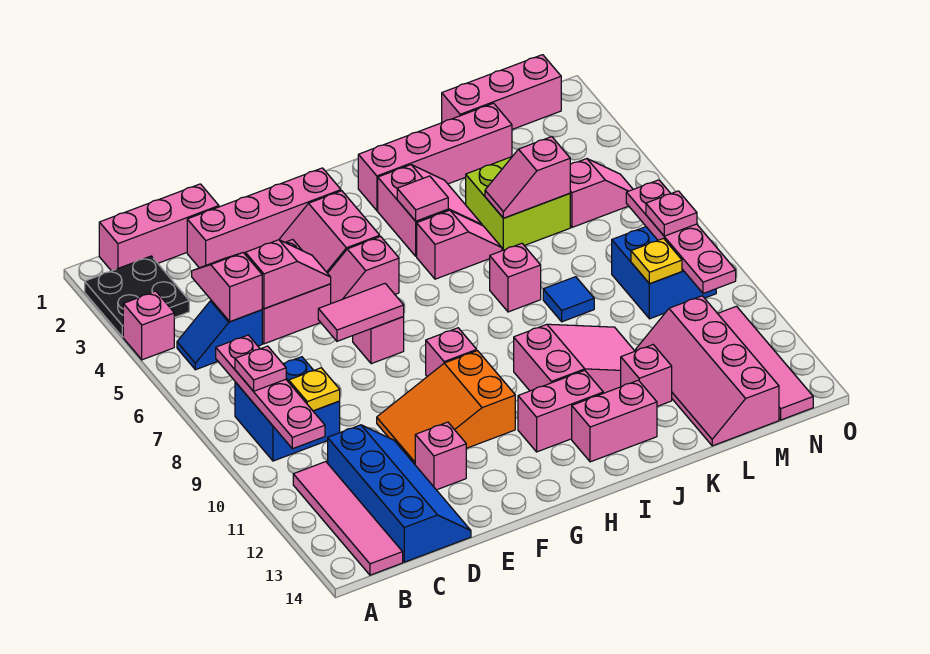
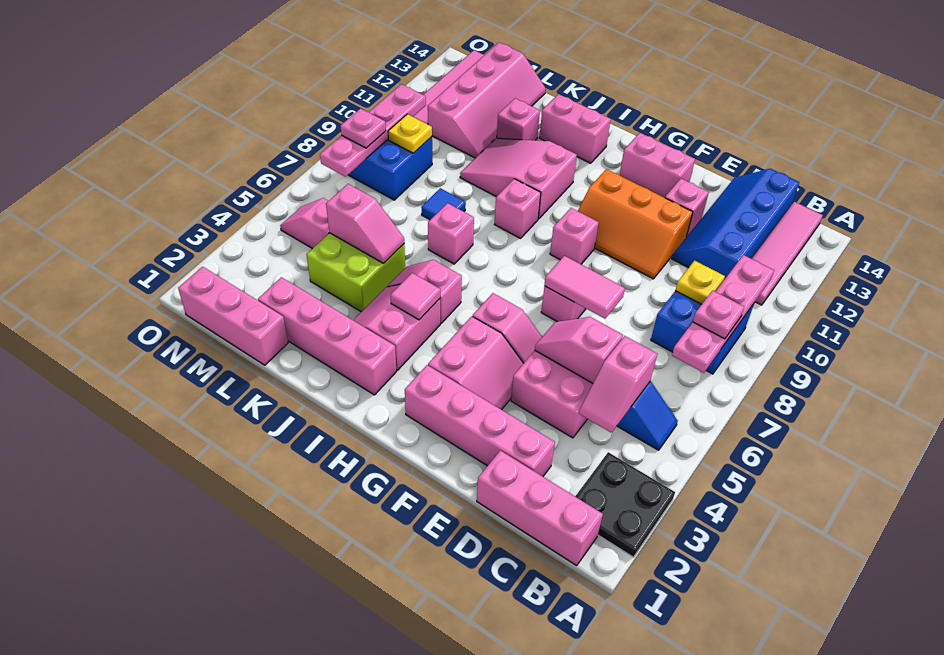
pink brick A4 level 1 -> pink brick I9 level 1
orange slope E10:G11 level 1 top G -> orange slope E10:G11 level 1 top 11
pink brick H12:I12 level 1 -> pink brick F13:G13 level 1

